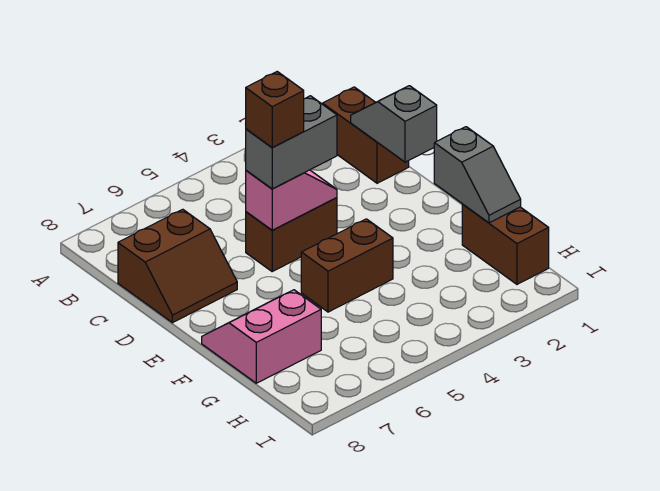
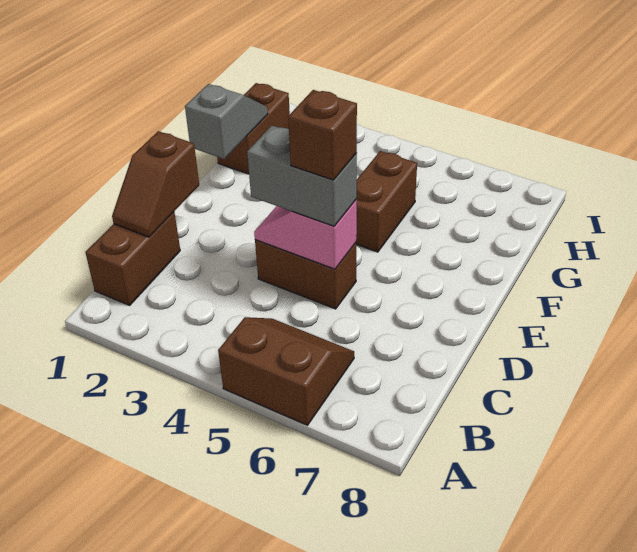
grey slope C1:D1 level 2 top D -> brown slope C1:D1 level 2 top D
brown slope C7:D8 level 1 top C -> brown slope A5:B6 level 1 top A
brown brick F4:F5 level 1 -> brown brick F5:G5 level 1
pink slope F7:G8 level 1 top G -> none

